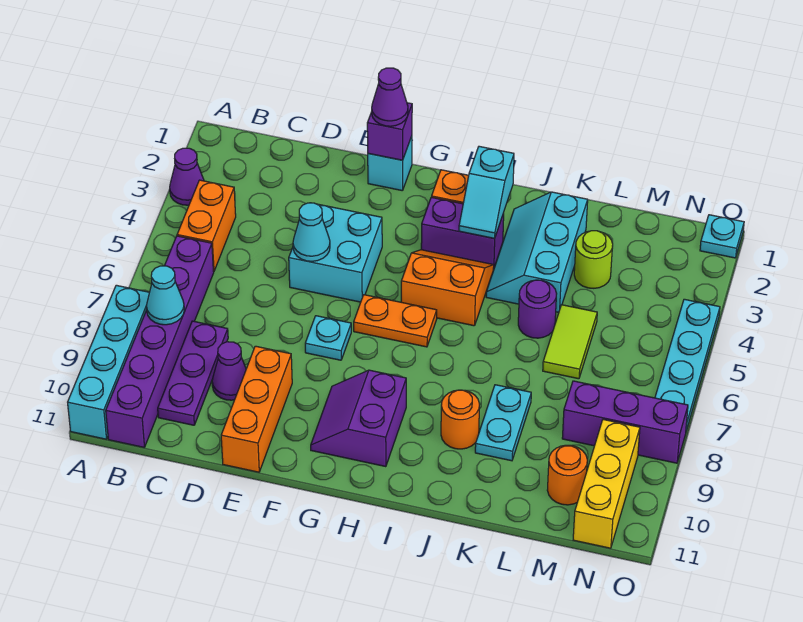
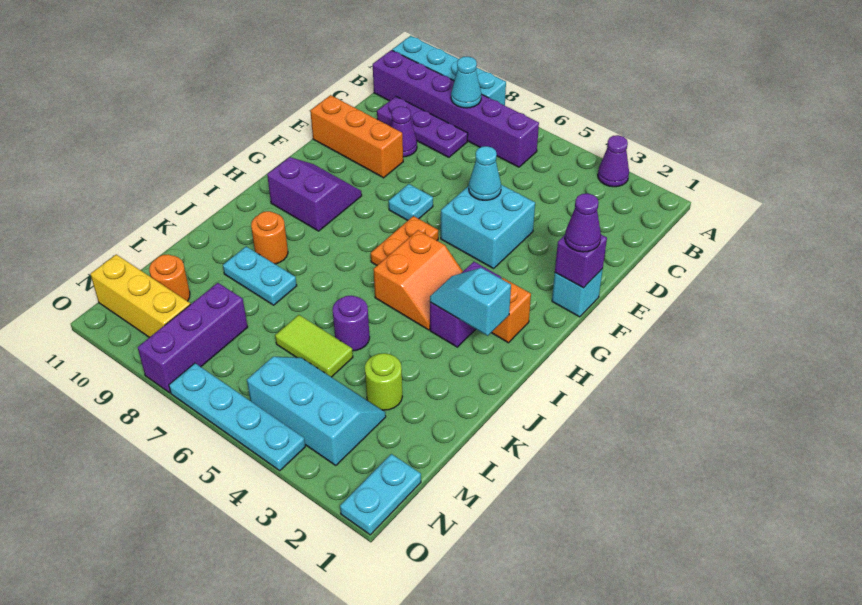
orange brick B4:B5 level 1 -> none
cyan slope J2:K4 level 1 top K -> cyan slope M3:N5 level 1 top N
cyan plate O1 level 1 -> cyan plate N1:O1 level 1

